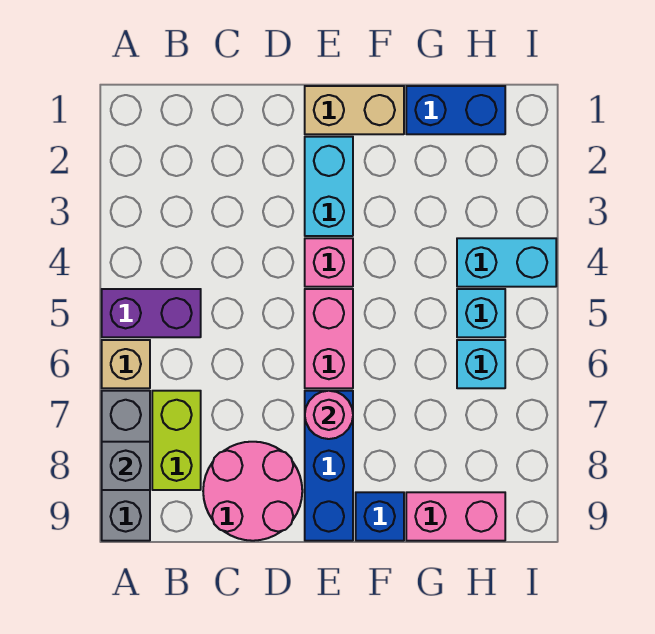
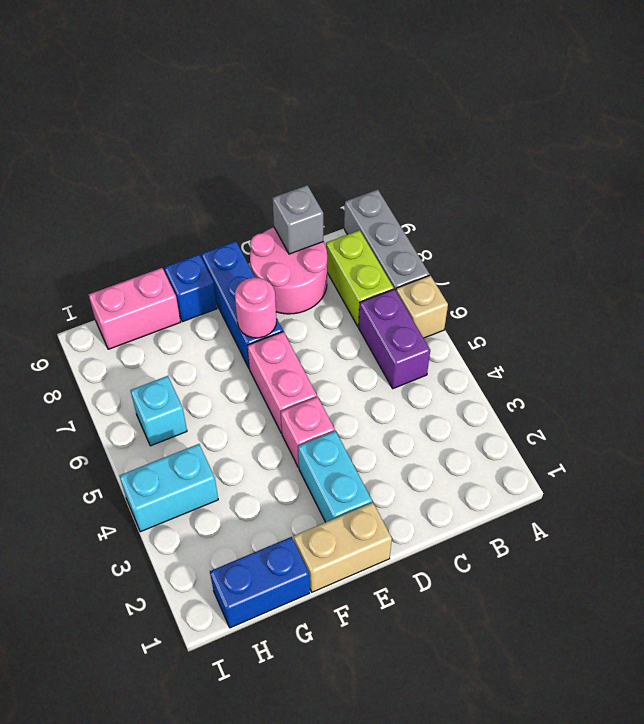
purple brick A5:B5 level 1 -> purple brick B5:B6 level 1
grey brick A8 level 2 -> grey brick C9 level 2
cyan brick H5 level 1 -> none

